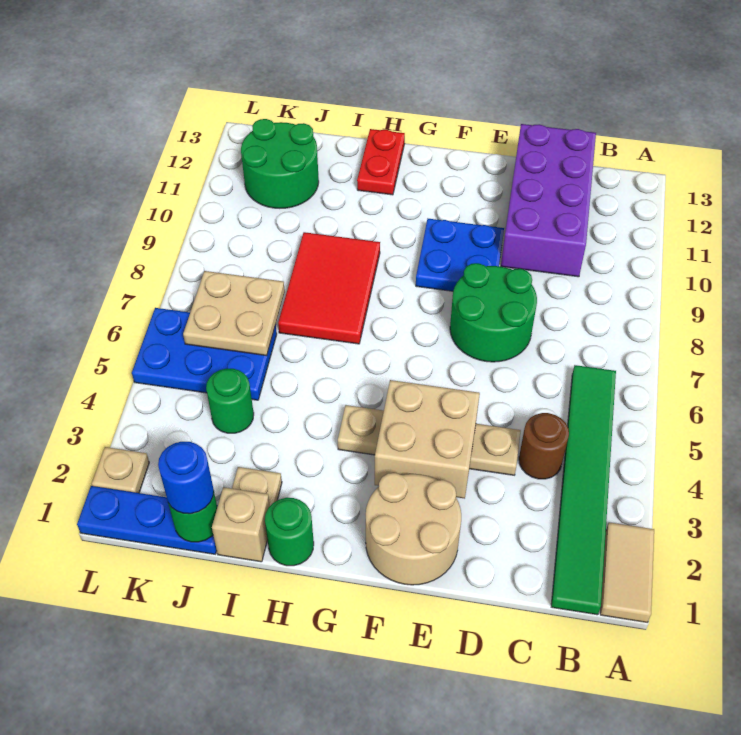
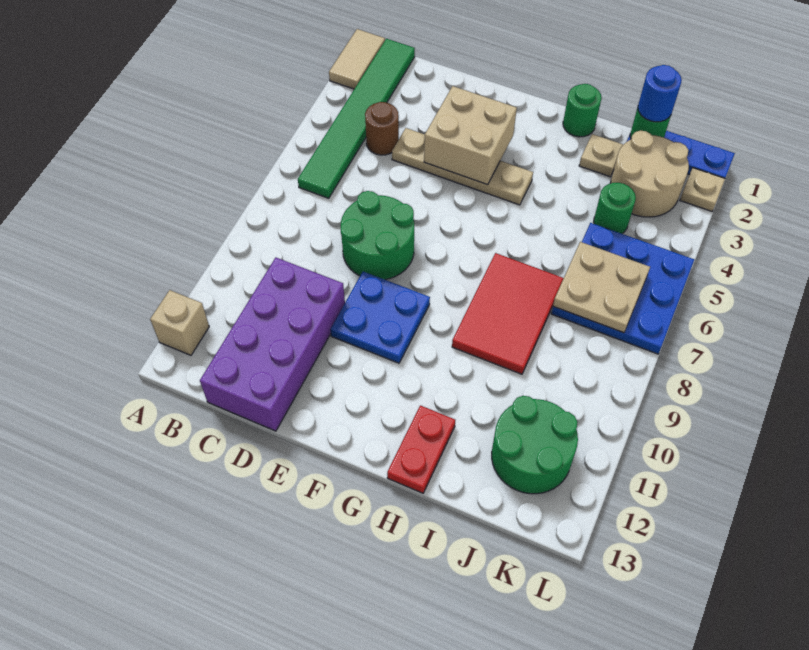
tan round brick E1:F2 level 1 -> tan round brick J2:K3 level 1
tan brick I1 level 1 -> tan brick A12 level 1
blue plate J5:L6 level 1 -> blue plate J5:L7 level 1

